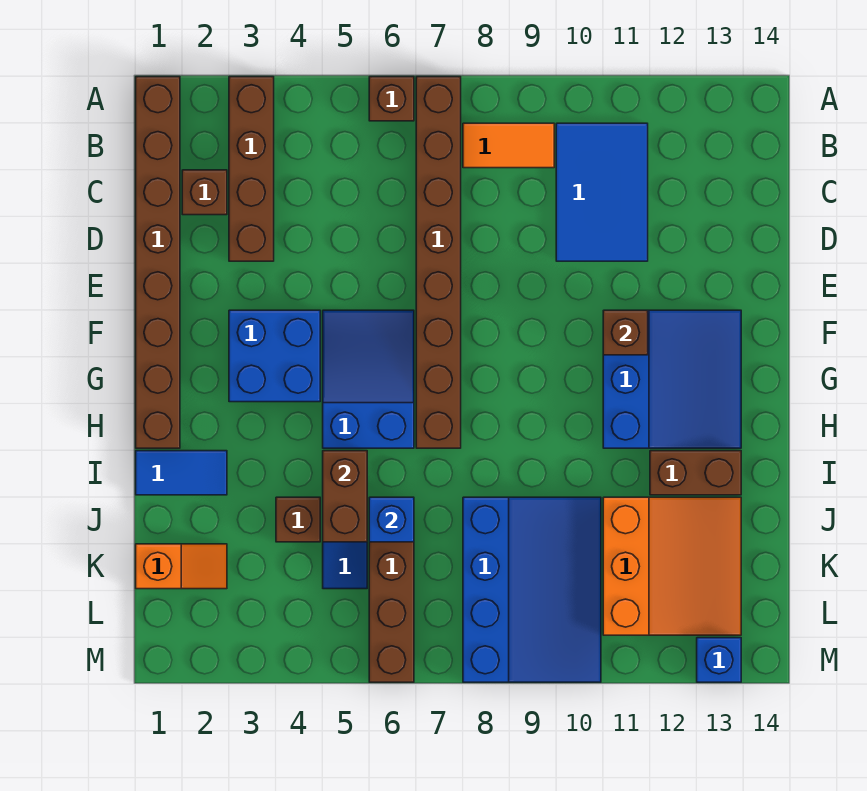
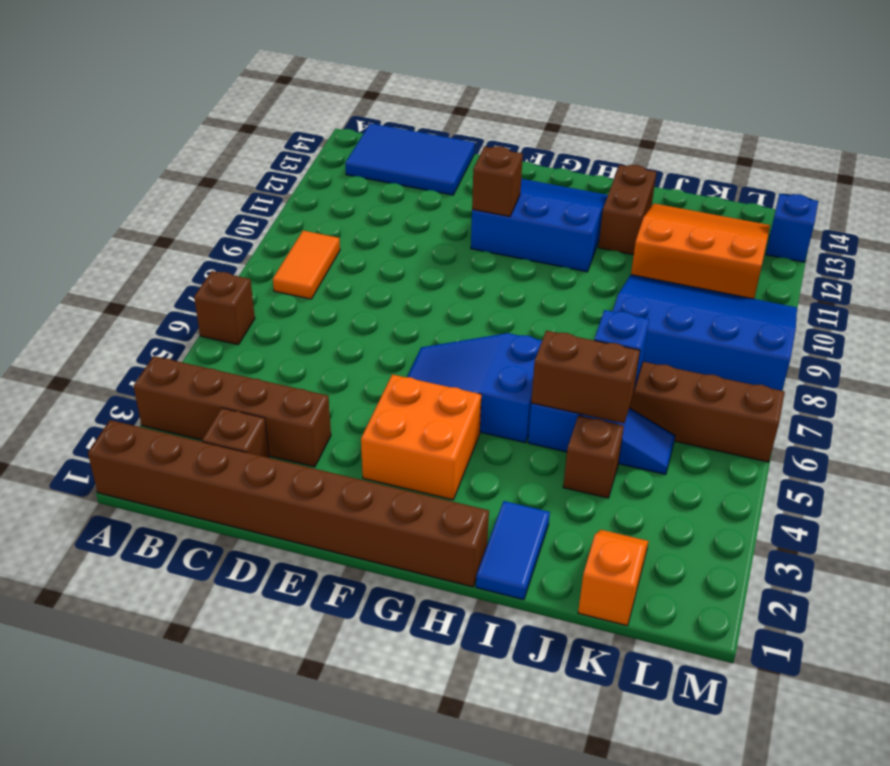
brown brick A7:H7 level 1 -> none
blue tile B10:D11 level 1 -> blue tile B13:D14 level 1
blue brick F3:G4 level 1 -> orange brick F3:G4 level 1

